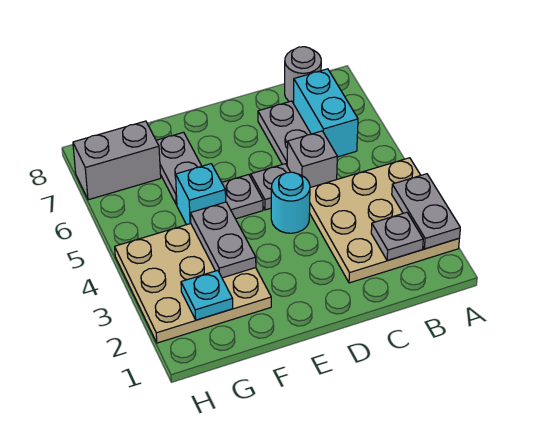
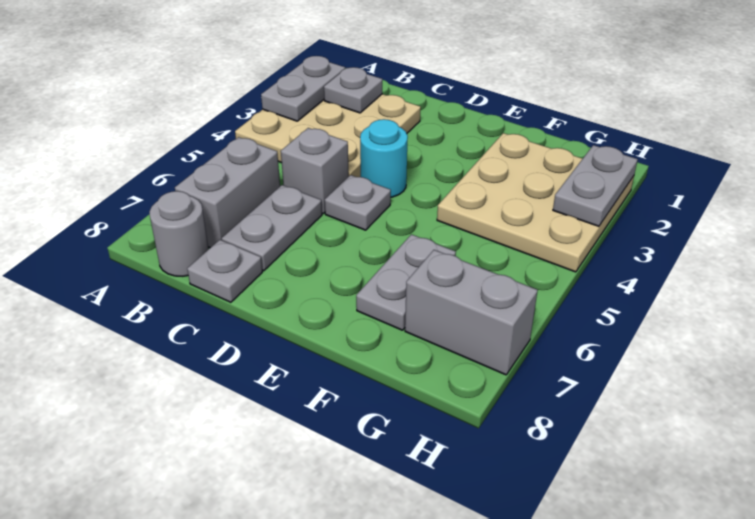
cyan brick B6:B7 level 1 -> grey brick B6:B7 level 1
grey plate E5 level 1 -> grey plate C8 level 1
grey plate F3:F4 level 2 -> grey plate H2:H3 level 2
cyan brick F5 level 1 -> none
cyan plate G2 level 2 -> none

